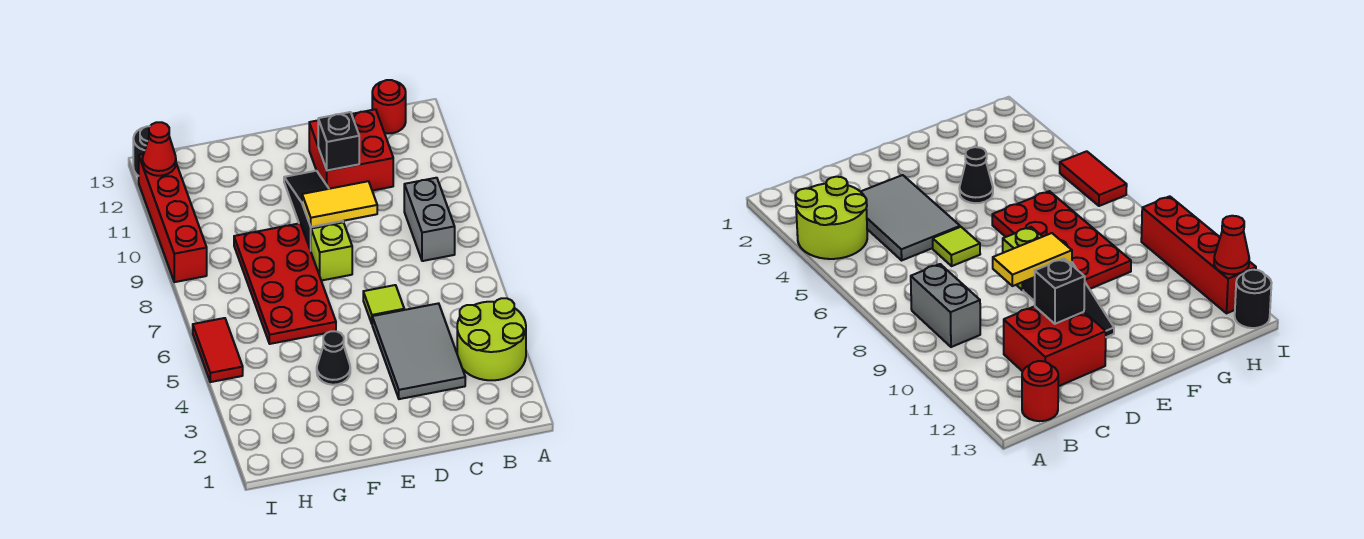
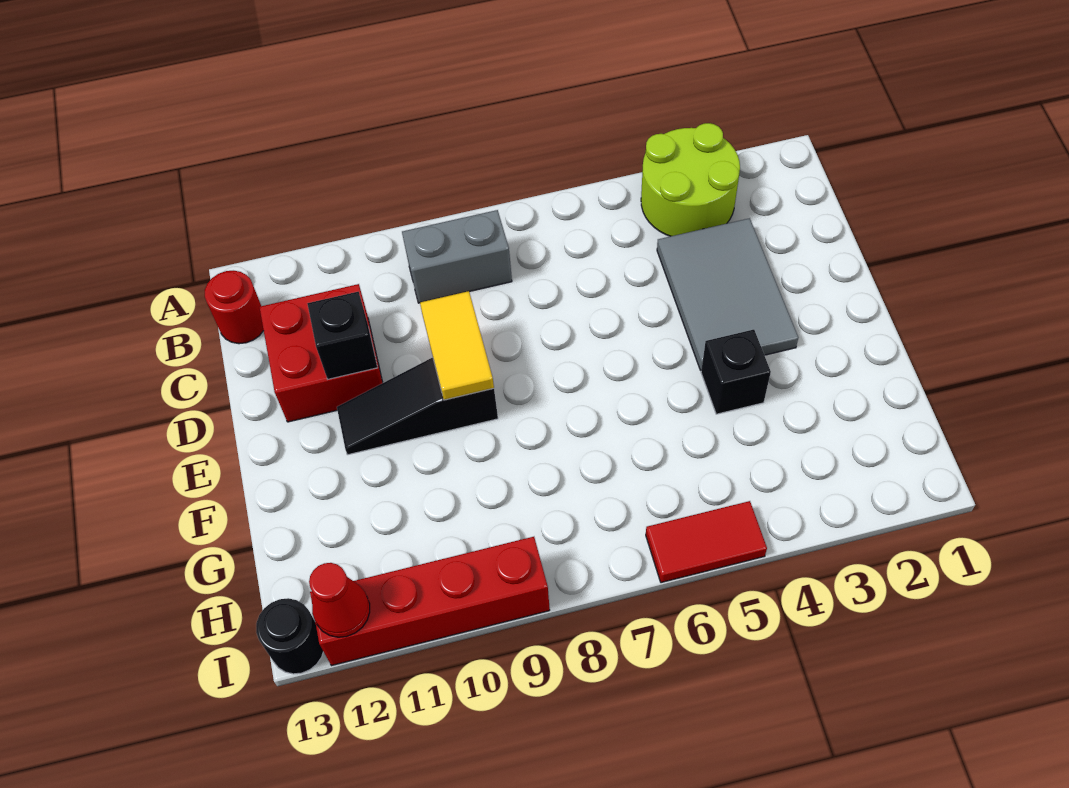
grey tile C3:D5 level 1 -> grey tile C3:E4 level 1
lime tile D6 level 1 -> none
lime brick E8 level 1 -> none
black cone F4 level 1 -> black brick F4 level 1
red plate F6:G9 level 1 -> none

